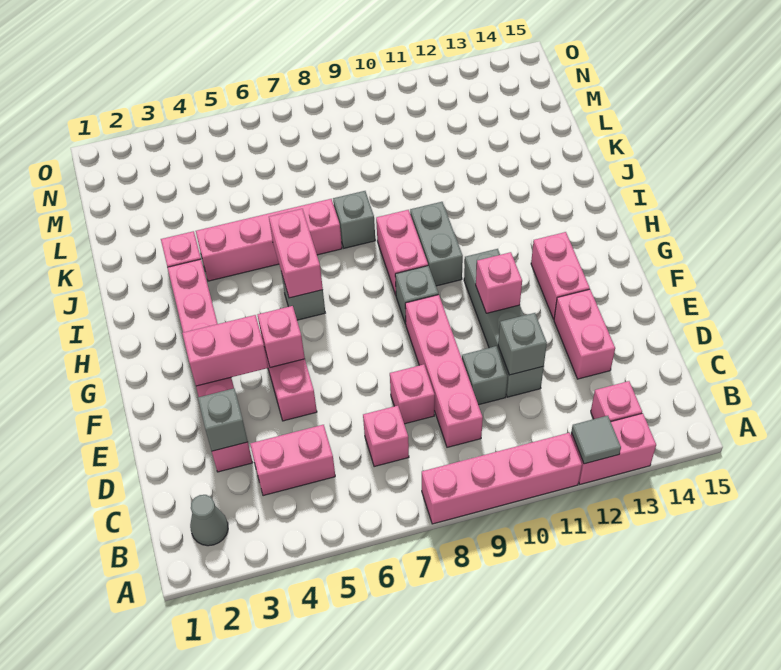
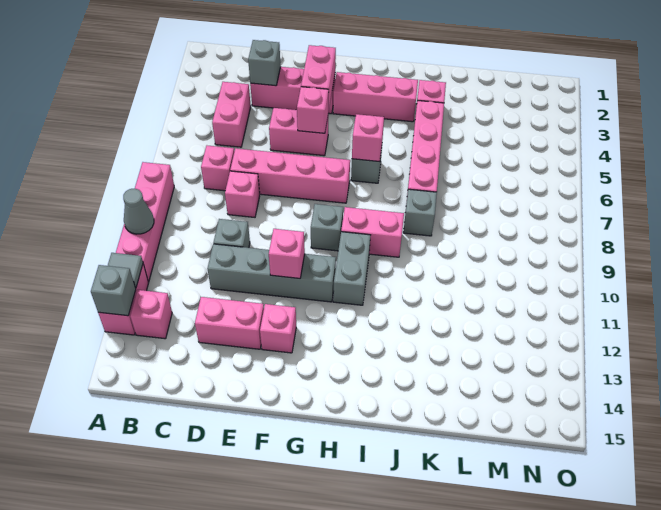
grey cone B2 level 1 -> grey cone A10 level 2
pink brick C9:F9 level 1 -> pink brick D7:G7 level 1
grey brick D11 level 2 -> grey brick A13 level 2
pink brick F13:G13 level 1 -> pink brick F13 level 1
pink brick H6:I6 level 2 -> pink brick H6 level 2
grey brick H10:I10 level 1 -> grey brick H10:H11 level 1

